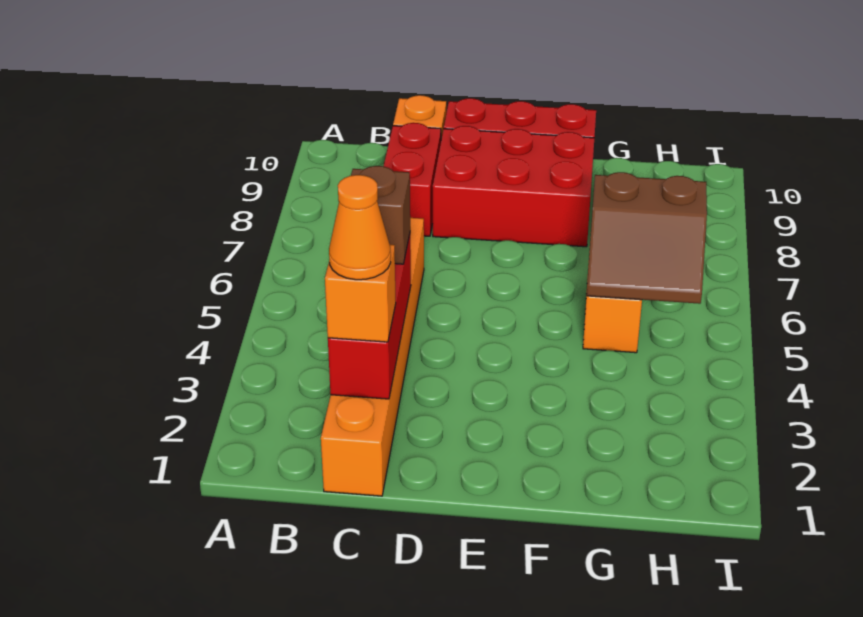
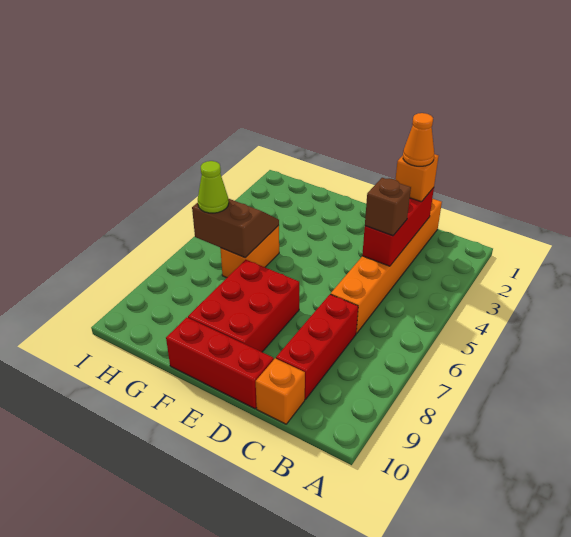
red brick C8:C9 level 1 -> red brick C7:C9 level 1
red brick D8:F9 level 1 -> red brick E7:F9 level 1
none -> lime cone H6 level 3

